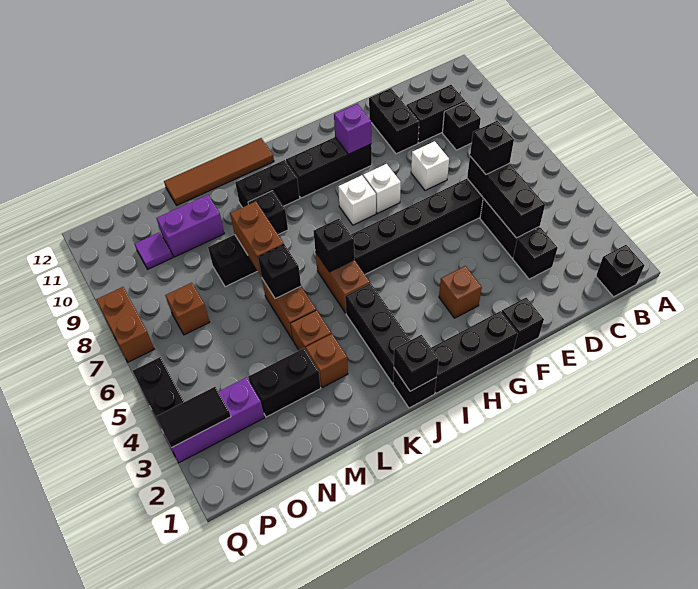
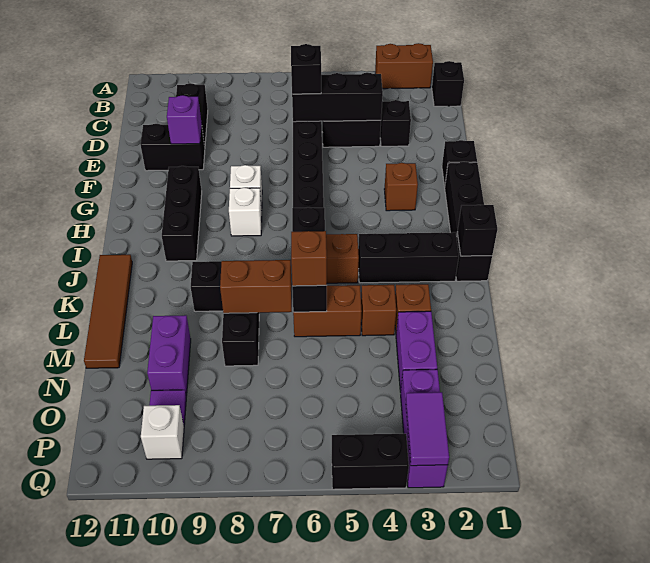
black brick C9 level 1 -> none
white brick E8 level 1 -> white brick P10 level 1
purple brick G10 level 2 -> purple brick E10 level 2
black brick J10:K10 level 1 -> none
black brick M3:N3 level 1 -> purple brick M3:N3 level 1
brown brick O7 level 1 -> brown brick L6 level 3
black tile P3:Q3 level 2 -> purple tile P3:Q3 level 2
brown brick Q7:Q8 level 1 -> brown brick A2:A3 level 1

